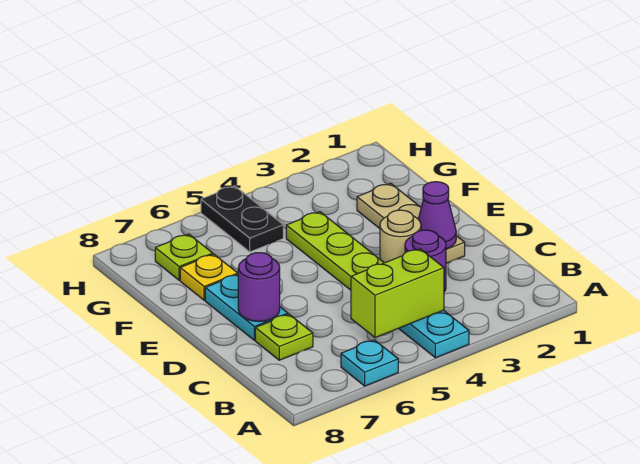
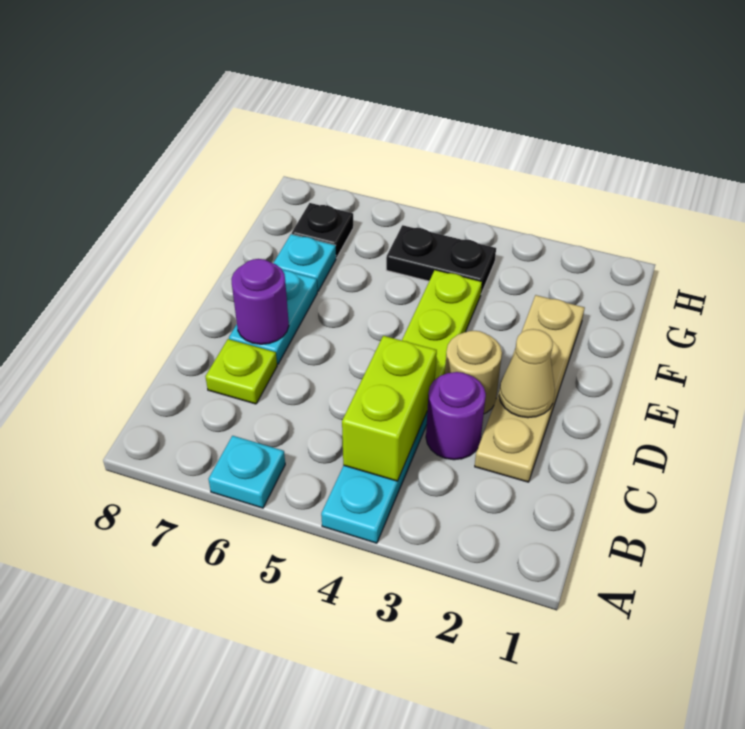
lime brick B4:B5 level 2 -> lime brick B4:C4 level 2
tan plate D2:F2 level 1 -> tan plate C2:F2 level 1
purple cone D2 level 2 -> tan cone D2 level 2
yellow plate F7 level 1 -> cyan plate F7 level 1
black plate G5:H5 level 1 -> black plate G4:G5 level 1
lime plate G7 level 1 -> black plate G7 level 1

